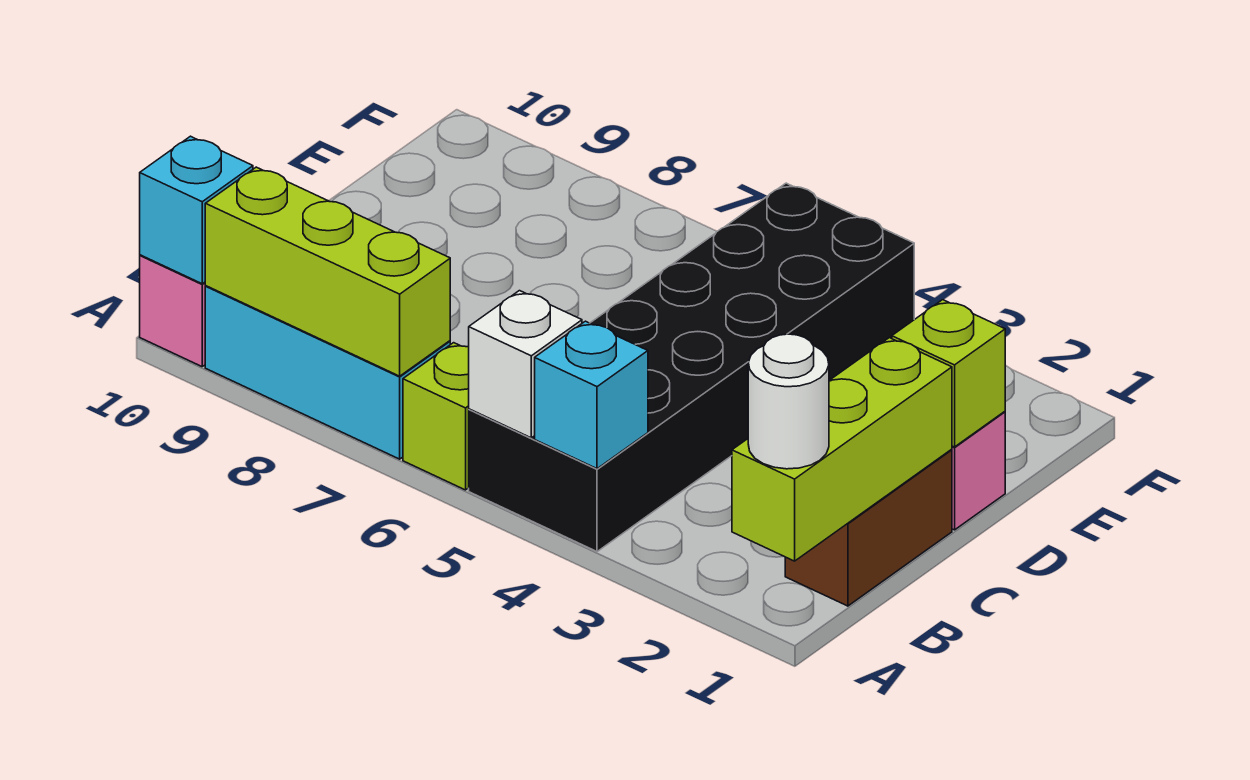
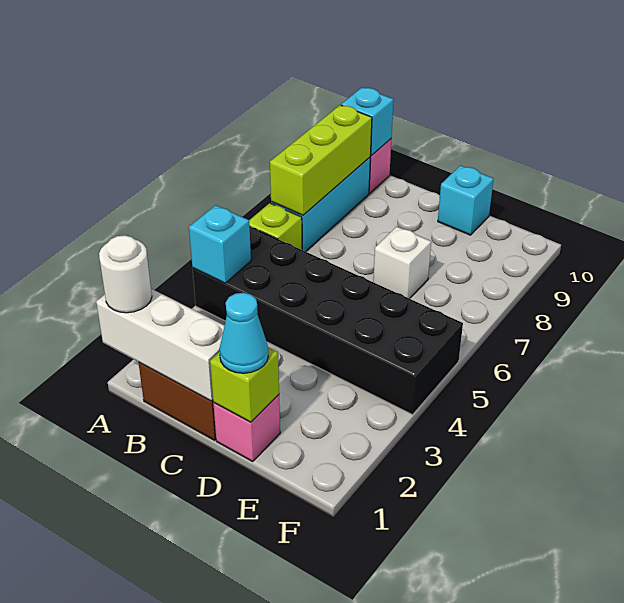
lime brick A1:C1 level 2 -> white brick A1:C1 level 2
white brick A5 level 2 -> white brick D7 level 1
none -> cyan cone D1 level 3
none -> cyan brick D10 level 1

